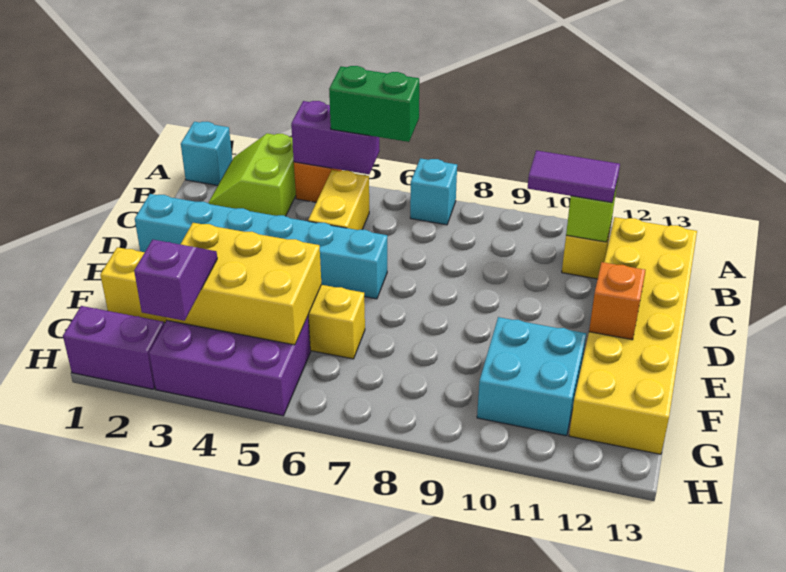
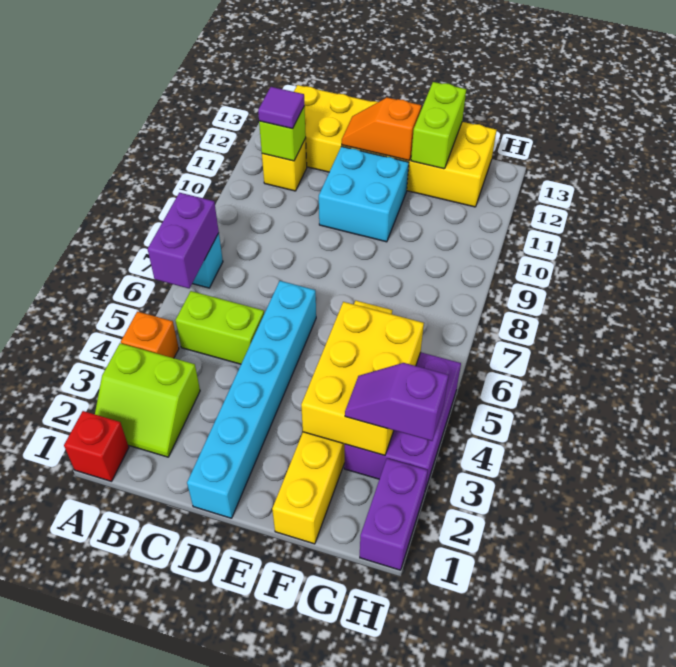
cyan brick A1 level 1 -> red brick A1 level 1
purple brick A4:A5 level 2 -> purple brick A6:A7 level 2
green brick A5:A6 level 3 -> none
yellow brick B5:C5 level 1 -> lime brick B5:C5 level 1
purple tile B10:B11 level 3 -> purple tile B11 level 3
cyan brick F10:G11 level 1 -> cyan brick D10:E11 level 1
none -> lime brick F12:F13 level 2

